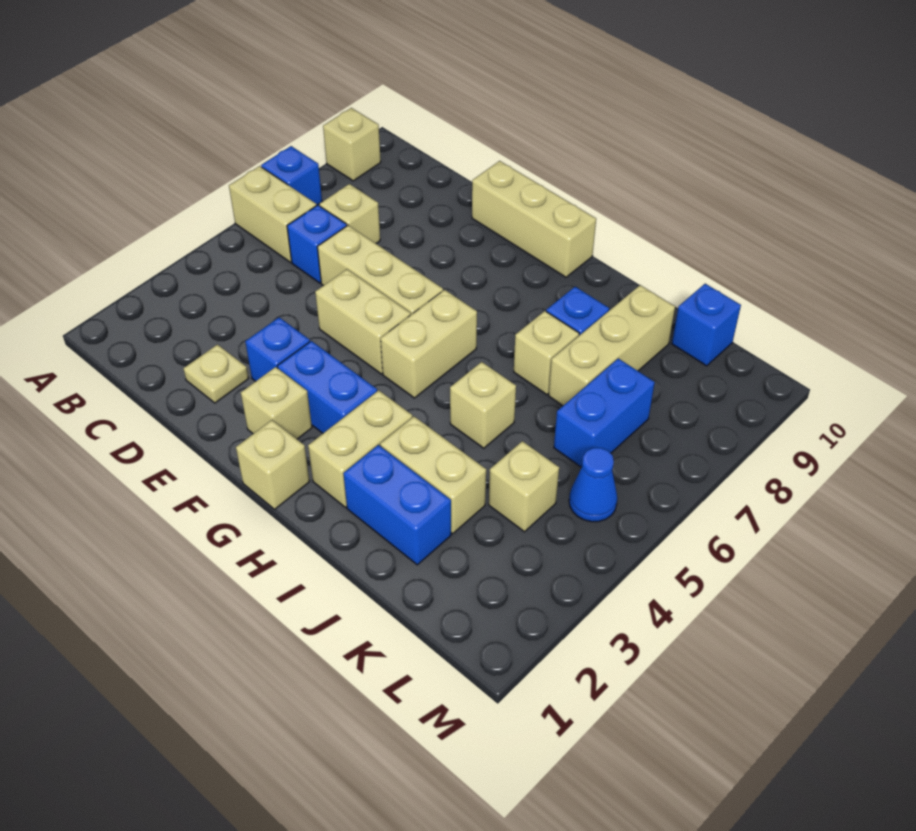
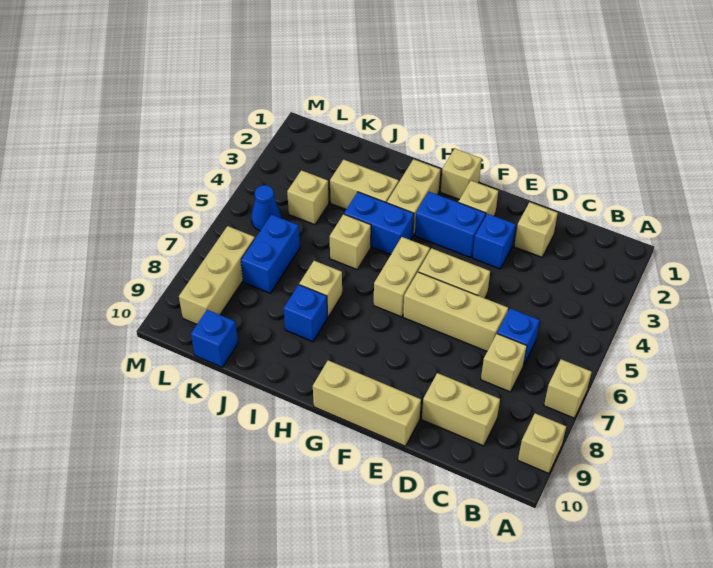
tan brick A6:B6 level 1 -> tan brick C9:D9 level 1
blue brick A7 level 1 -> tan brick A7 level 1
tan plate D2 level 1 -> tan brick D2 level 1
blue brick I2:J2 level 1 -> blue brick H4:I4 level 1
tan brick J7:J9 level 1 -> tan brick L7:L9 level 1

